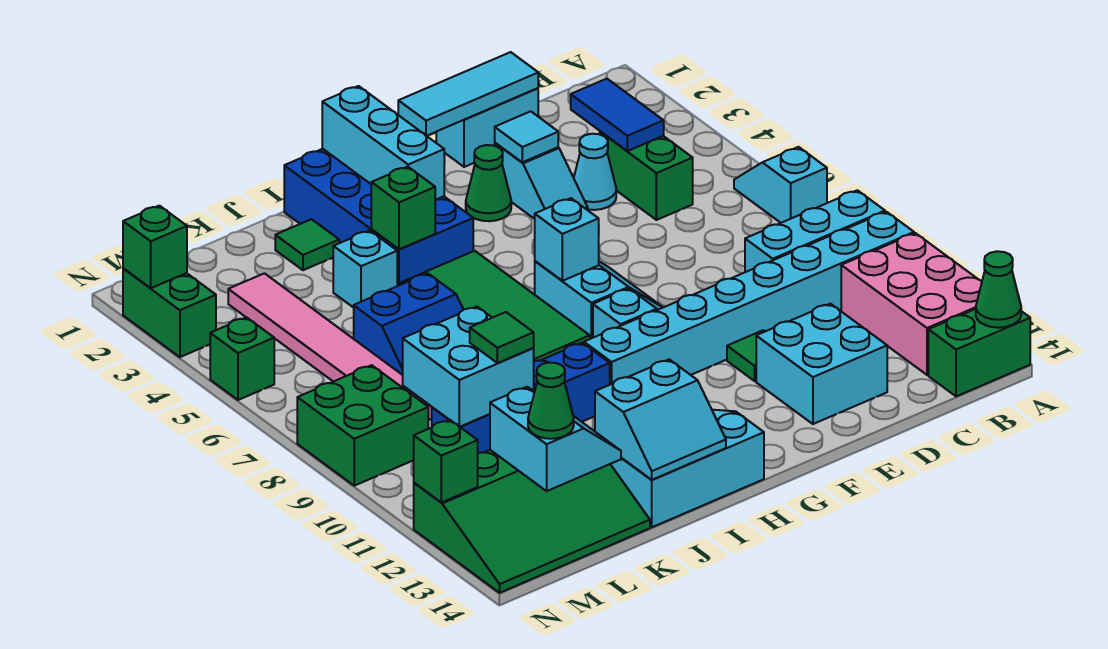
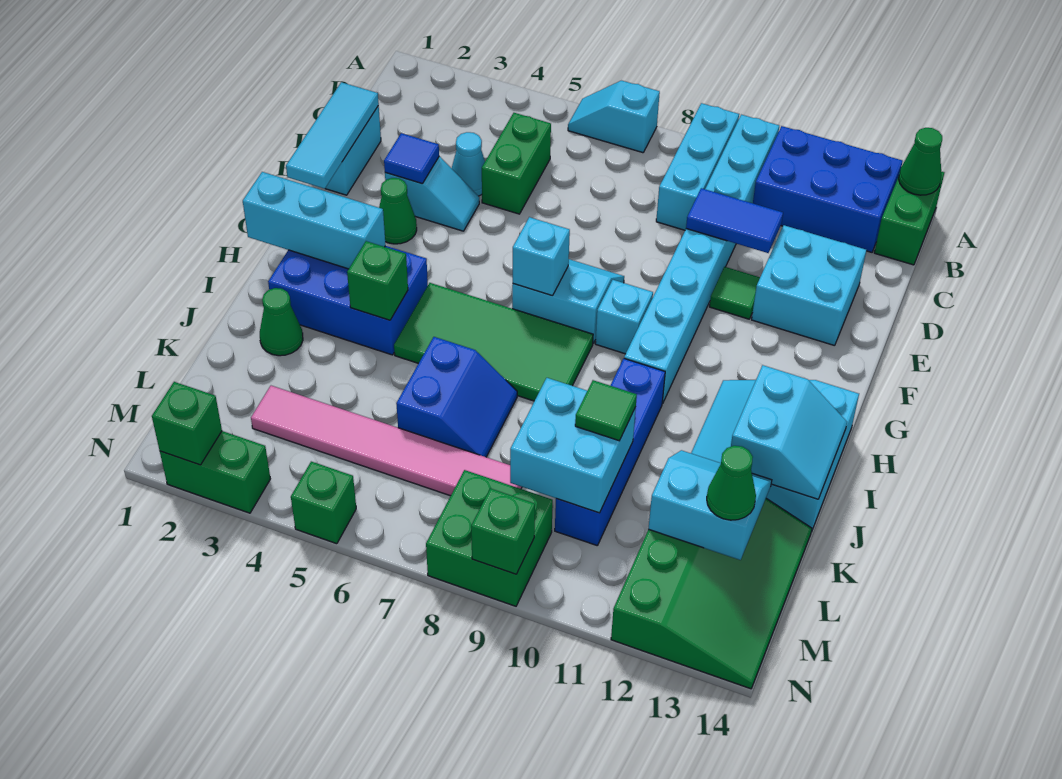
pink brick A11:B13 level 1 -> blue brick A11:B13 level 1
blue tile C3:C4 level 2 -> blue tile D10:D11 level 2
green brick C4:C5 level 1 -> green brick C5:D5 level 1
cyan tile E3 level 2 -> blue tile E3 level 2
blue brick H1:I4 level 1 -> blue brick H2:I4 level 1
green tile J2 level 1 -> green cone J2 level 1
cyan brick J4 level 1 -> none
green brick N12 level 2 -> green brick N9 level 2

